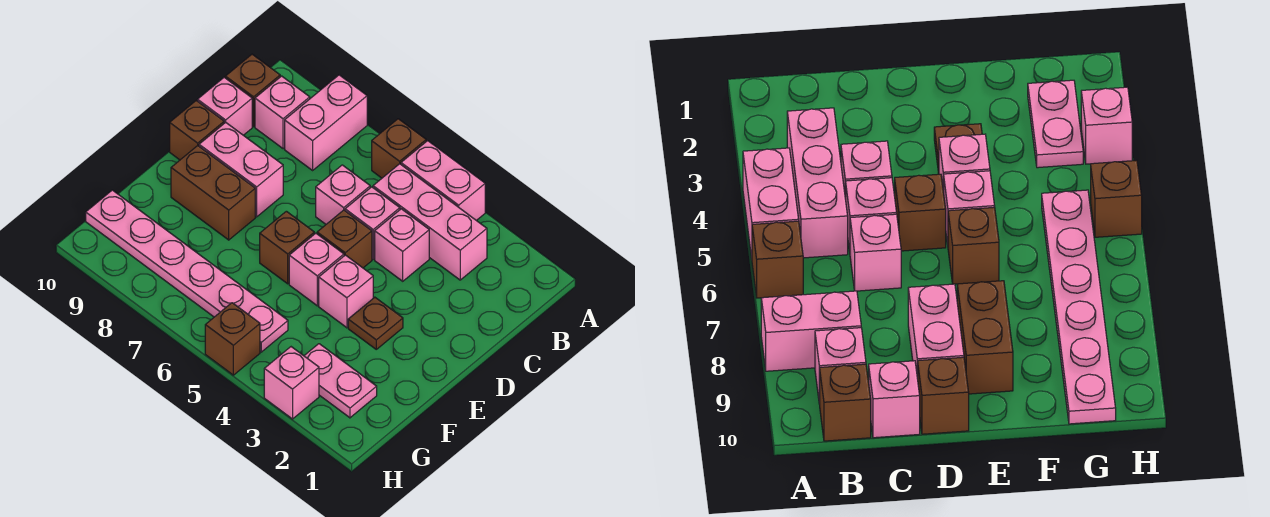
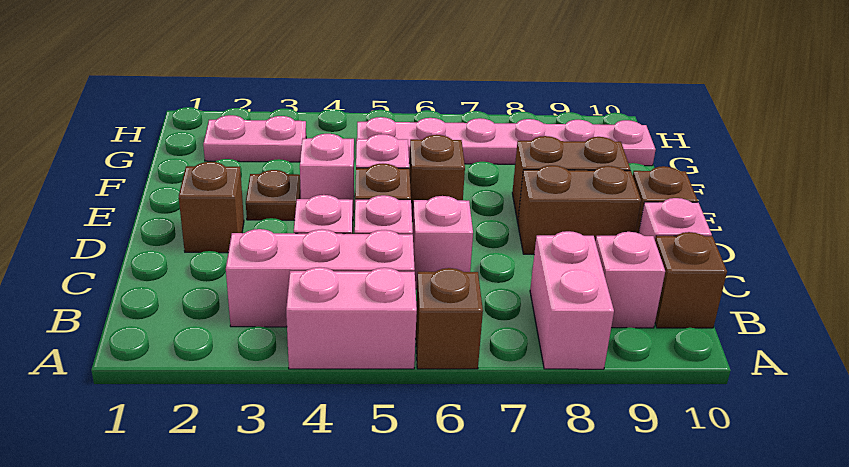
pink brick D8:D9 level 1 -> brown brick D8:D9 level 1
pink brick H3 level 1 -> none
brown brick H5 level 1 -> brown brick D2 level 1

